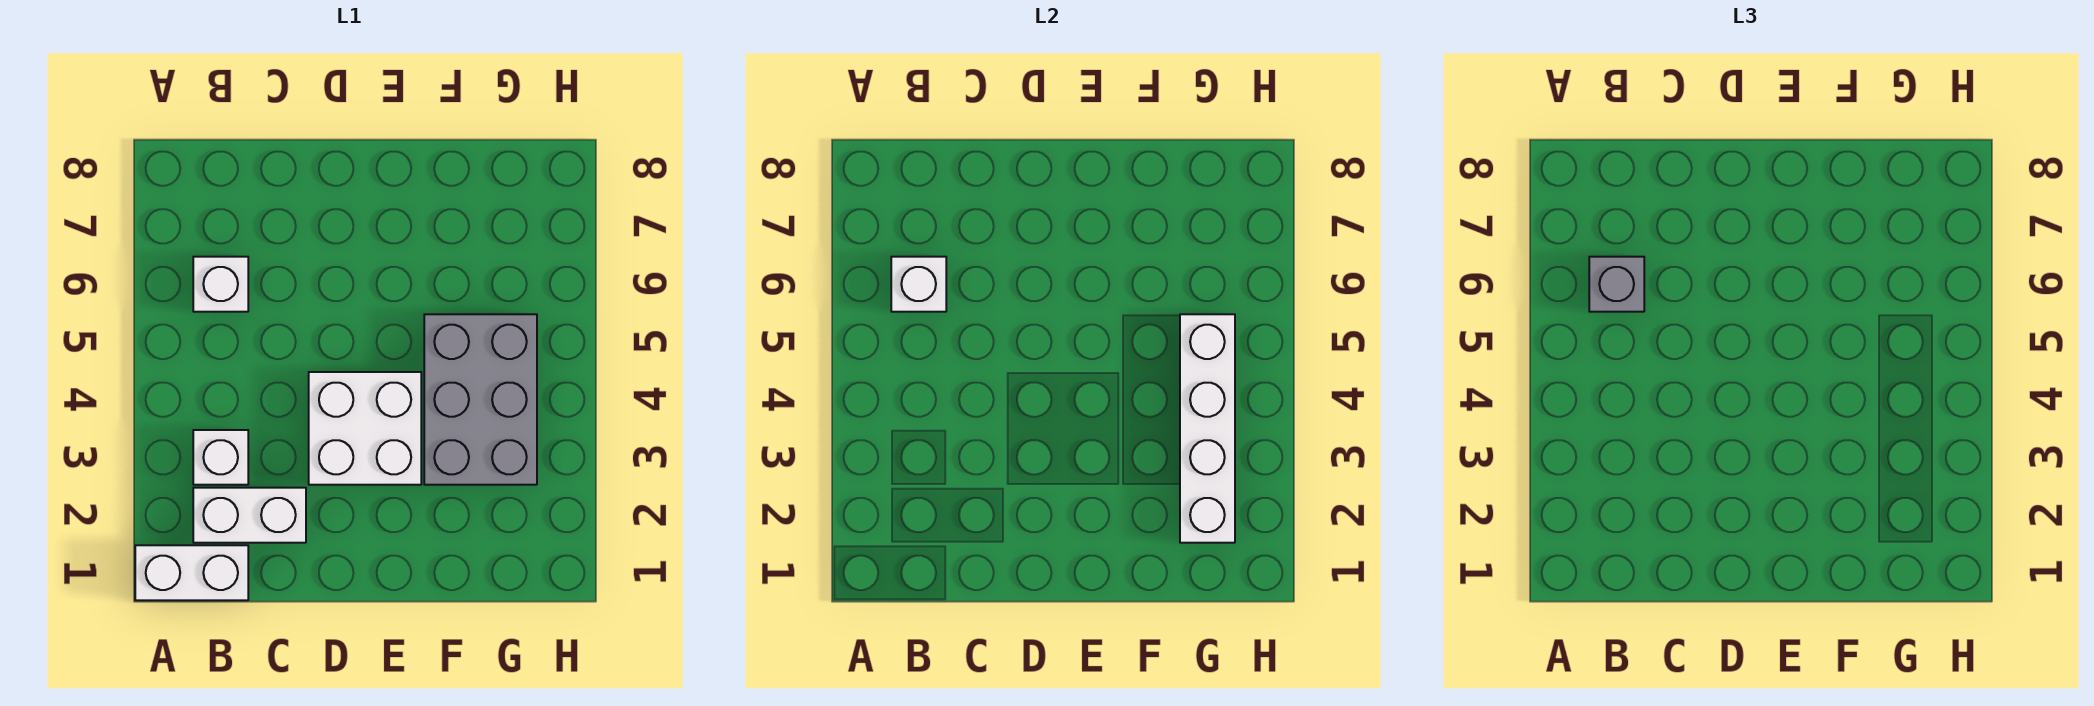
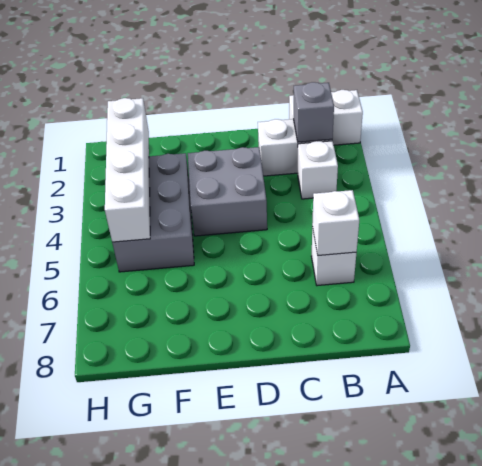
grey brick B6 level 3 -> grey brick B2 level 2
white brick D3:E4 level 1 -> grey brick D3:E4 level 1

